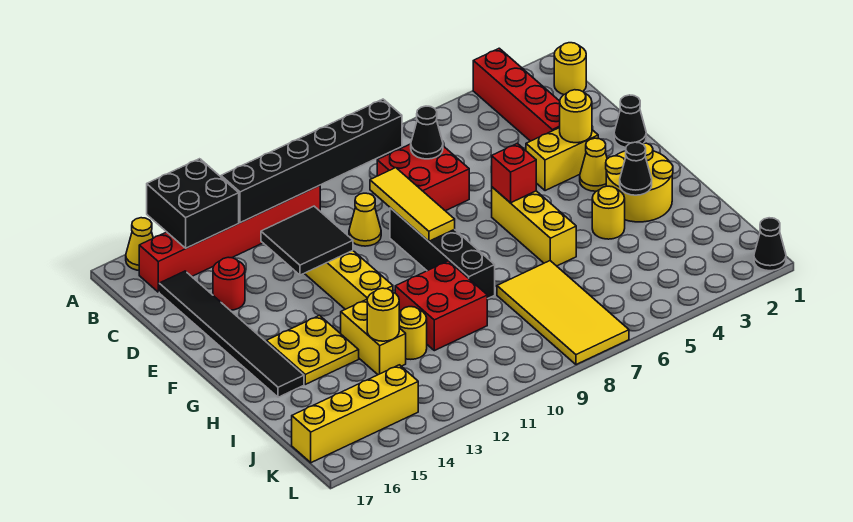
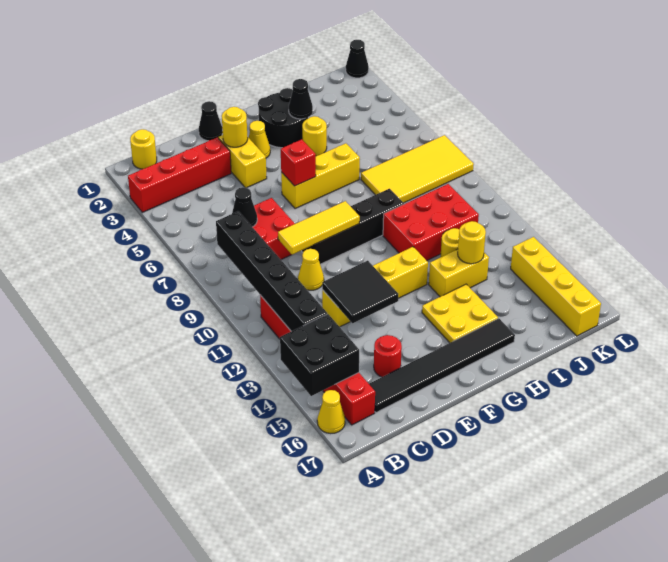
yellow round brick G2:H3 level 1 -> black round brick G2:H3 level 1
red brick H10:I11 level 1 -> red brick H10:J11 level 1

